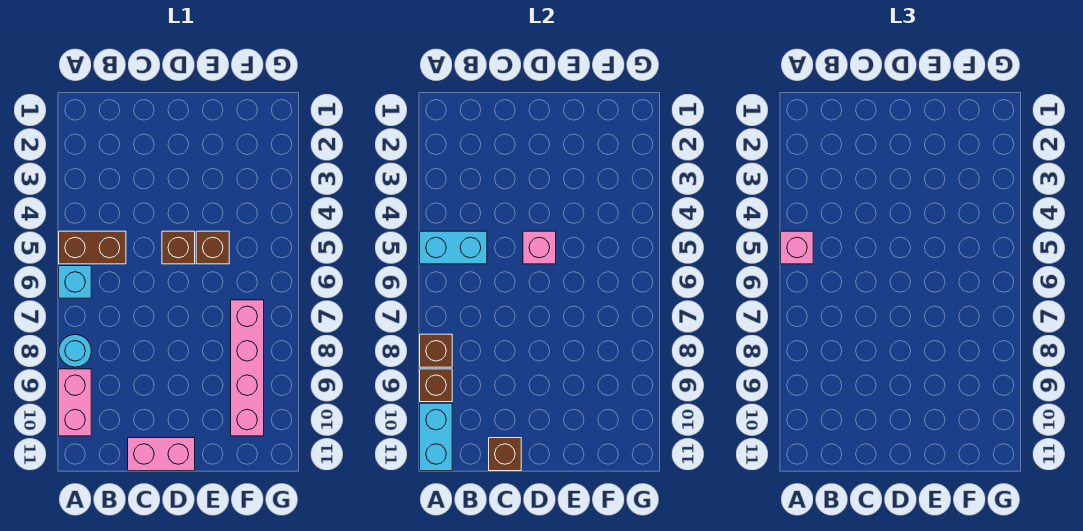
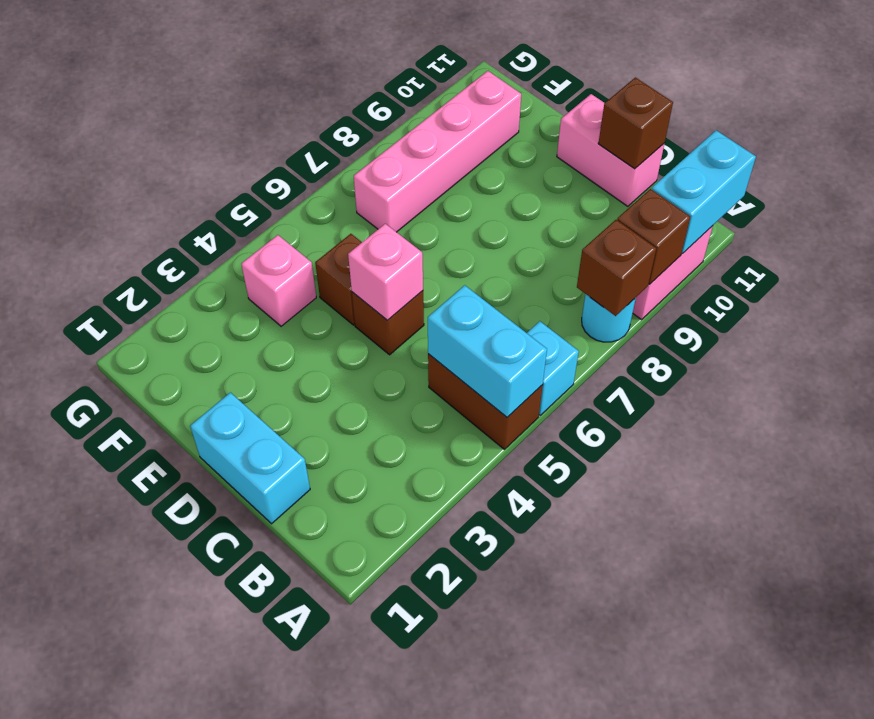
pink brick A5 level 3 -> pink brick F4 level 1
none -> cyan brick C1:D1 level 1

